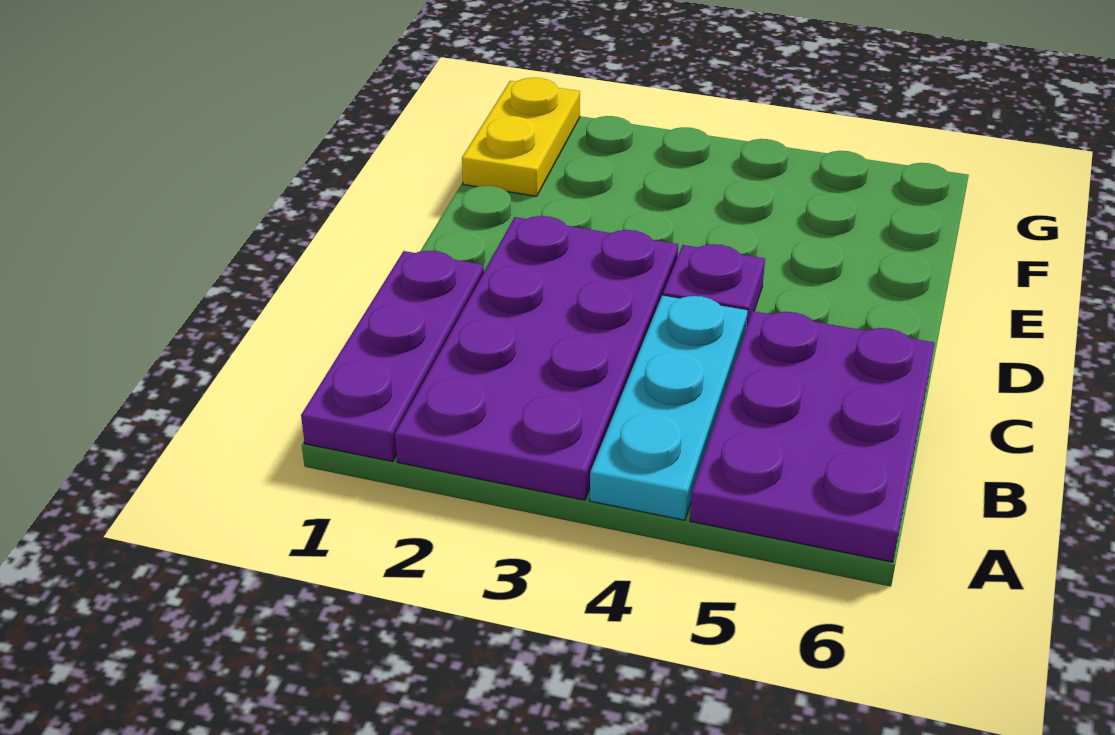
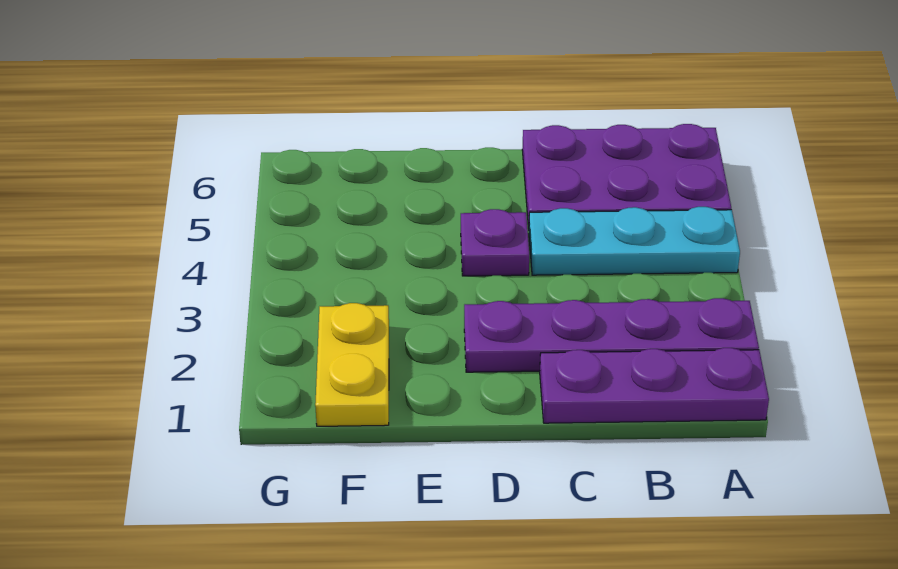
purple plate A2:D3 level 1 -> purple plate A2:D2 level 1
yellow plate F1:G1 level 1 -> yellow plate F1:F2 level 1

